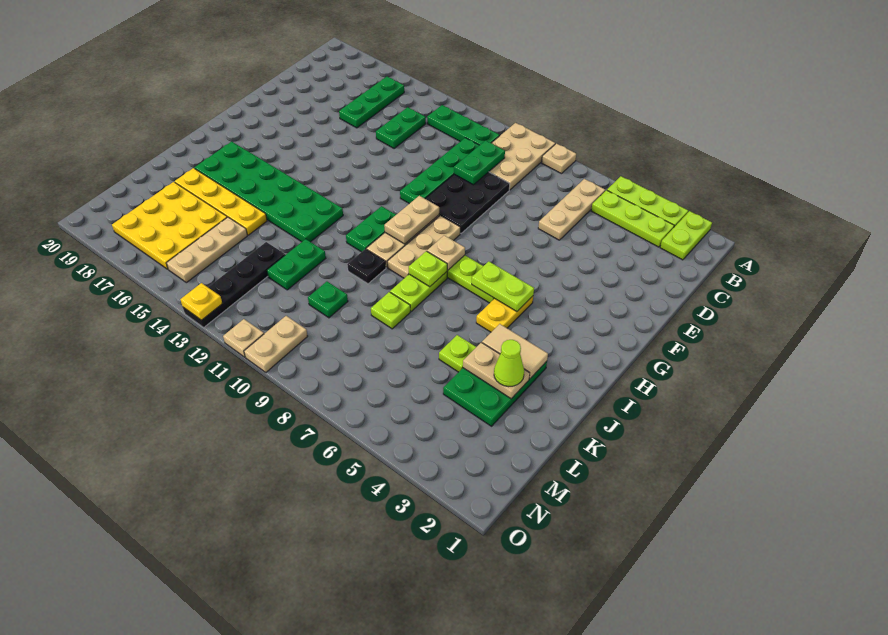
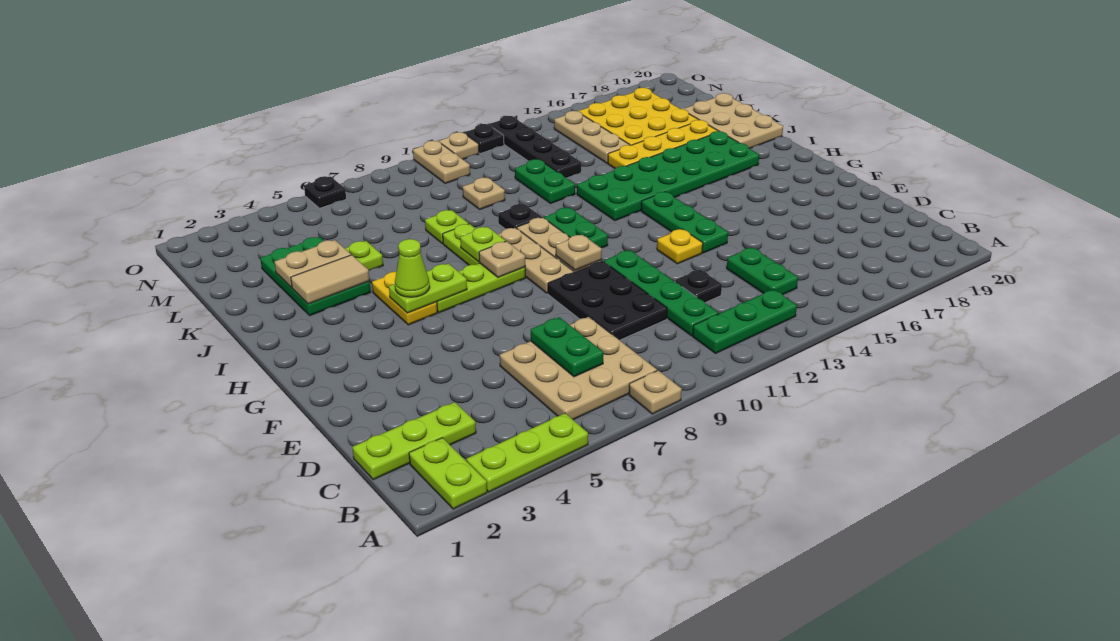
tan plate A9:C10 level 1 -> tan plate J19:L20 level 1
lime plate B3:B5 level 1 -> lime plate C1:C3 level 1
tan plate B6:D6 level 1 -> tan plate B6:D8 level 1
green plate B16:D16 level 1 -> green plate F14:H14 level 1
green plate C10:D10 level 2 -> green plate C7:D7 level 2
none -> black plate D12 level 1
tan plate G10:H10 level 2 -> tan plate G10 level 2
lime cone K3 level 3 -> lime cone H5 level 3
green plate L10 level 1 -> tan plate L10 level 1
none -> black plate O6 level 1
none -> black plate O12 level 1
yellow plate O13 level 2 -> yellow plate F13 level 1

